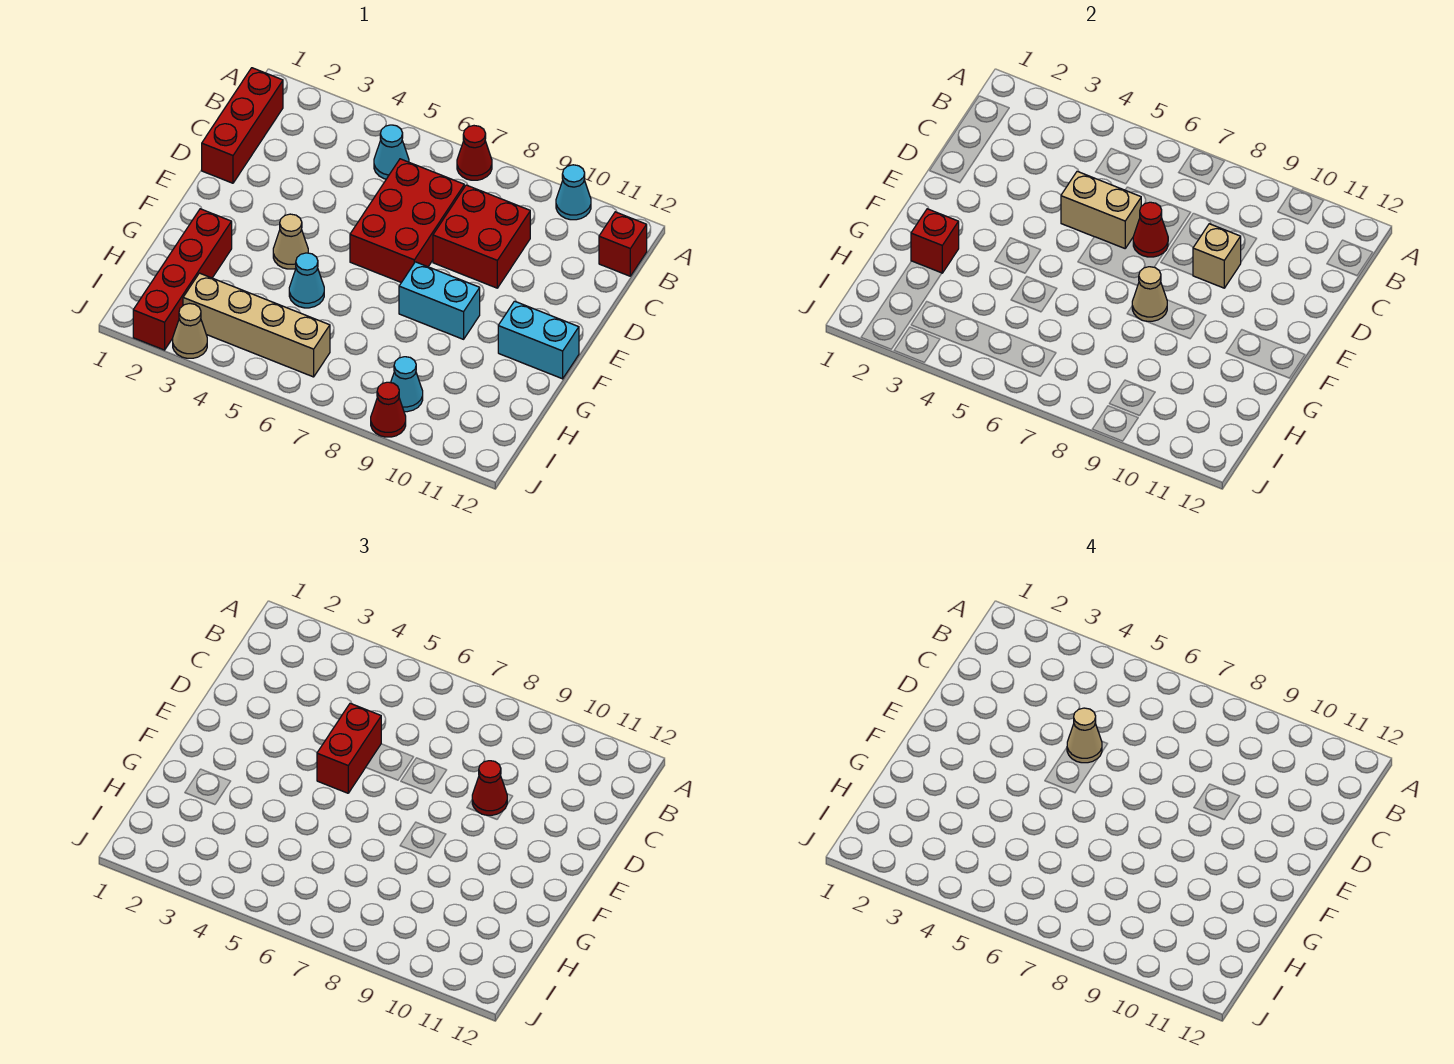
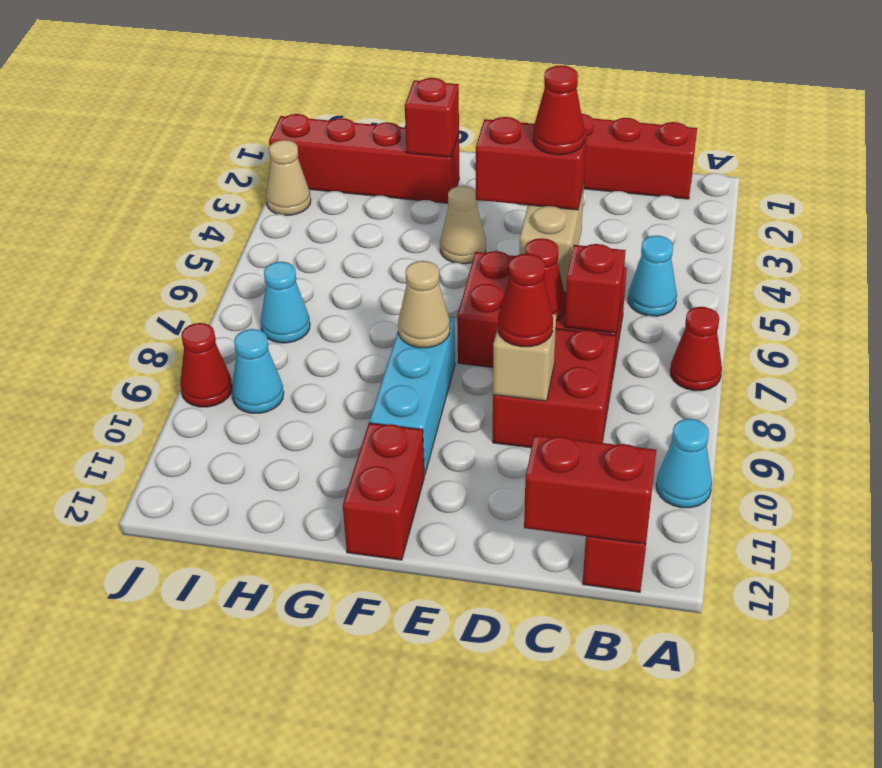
none -> red brick B12:C12 level 2
none -> red brick C7 level 2
tan cone D5 level 4 -> red cone D5 level 4
cyan brick F8:F9 level 1 -> cyan brick F8:F10 level 1
cyan brick F11:F12 level 1 -> red brick F11:F12 level 1
cyan cone G5 level 1 -> cyan cone I7 level 1
tan brick I3:I6 level 1 -> none

